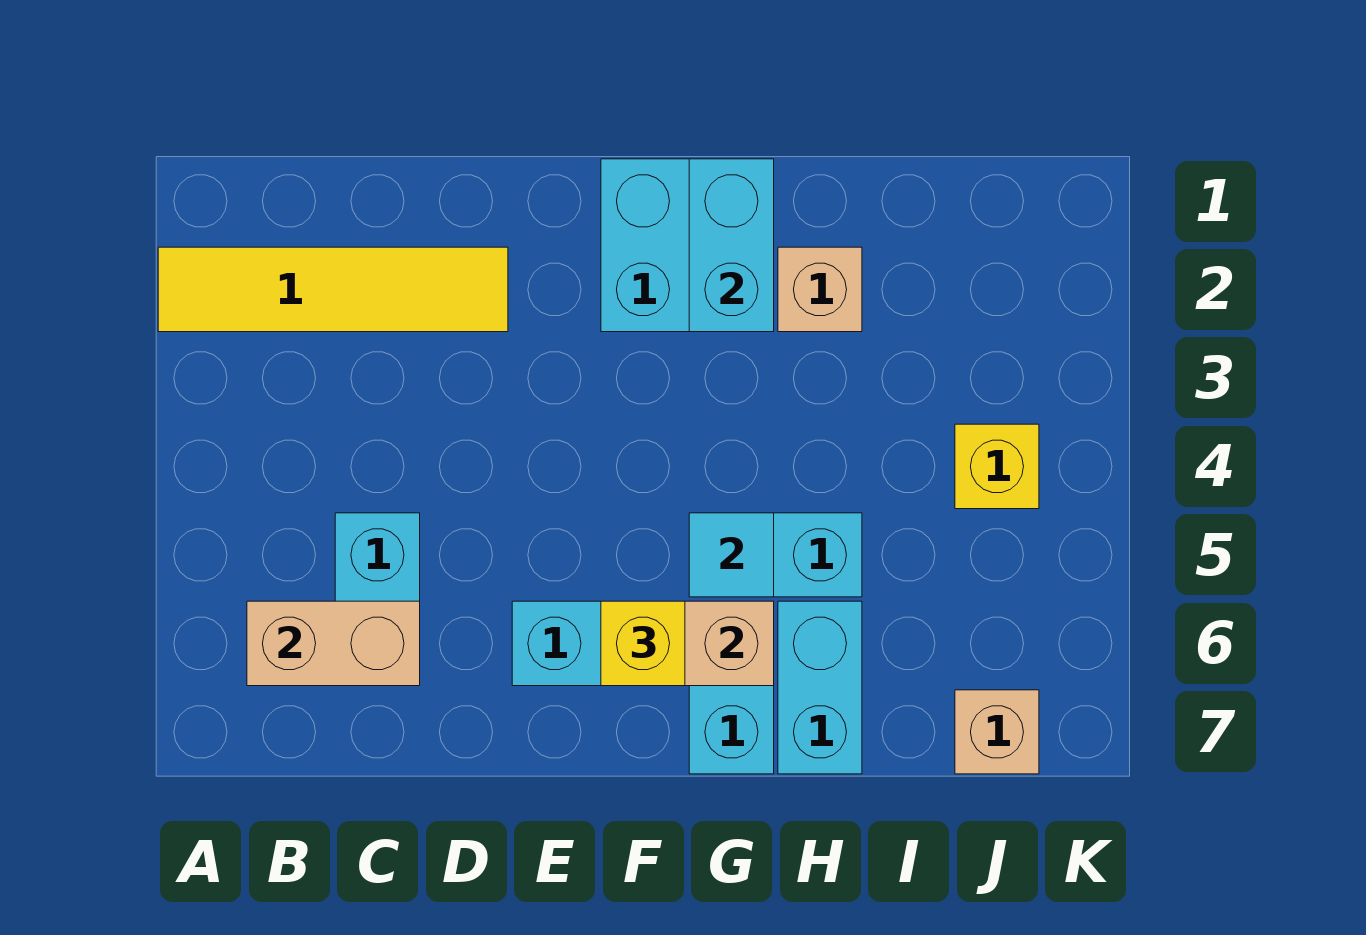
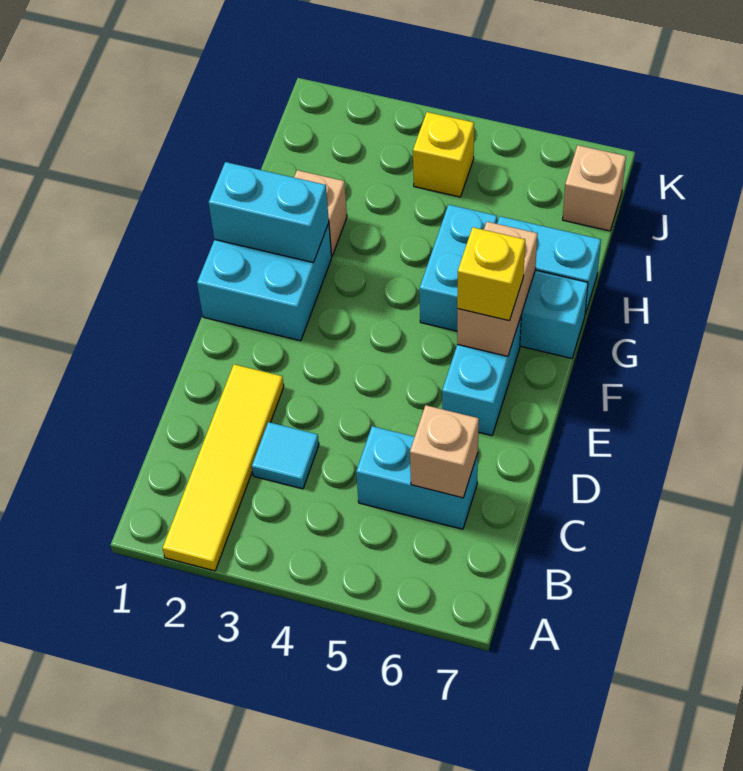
tan brick B6:C6 level 2 -> tan brick C6 level 2
cyan tile G5 level 2 -> cyan tile C3 level 1

